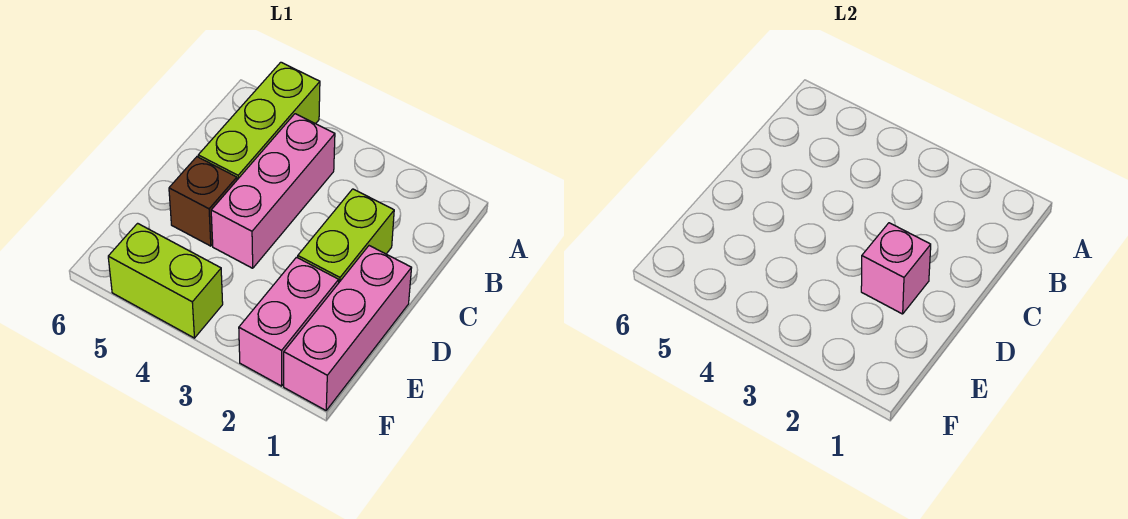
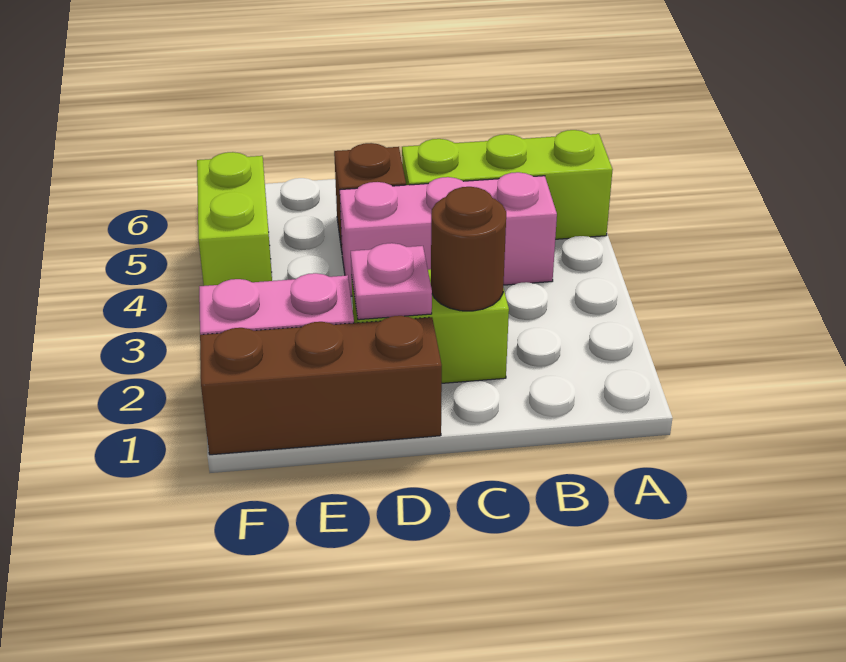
none -> brown round brick C2 level 2
pink brick D1:F1 level 1 -> brown brick D1:F1 level 1
pink brick D2 level 2 -> pink plate D2 level 2

